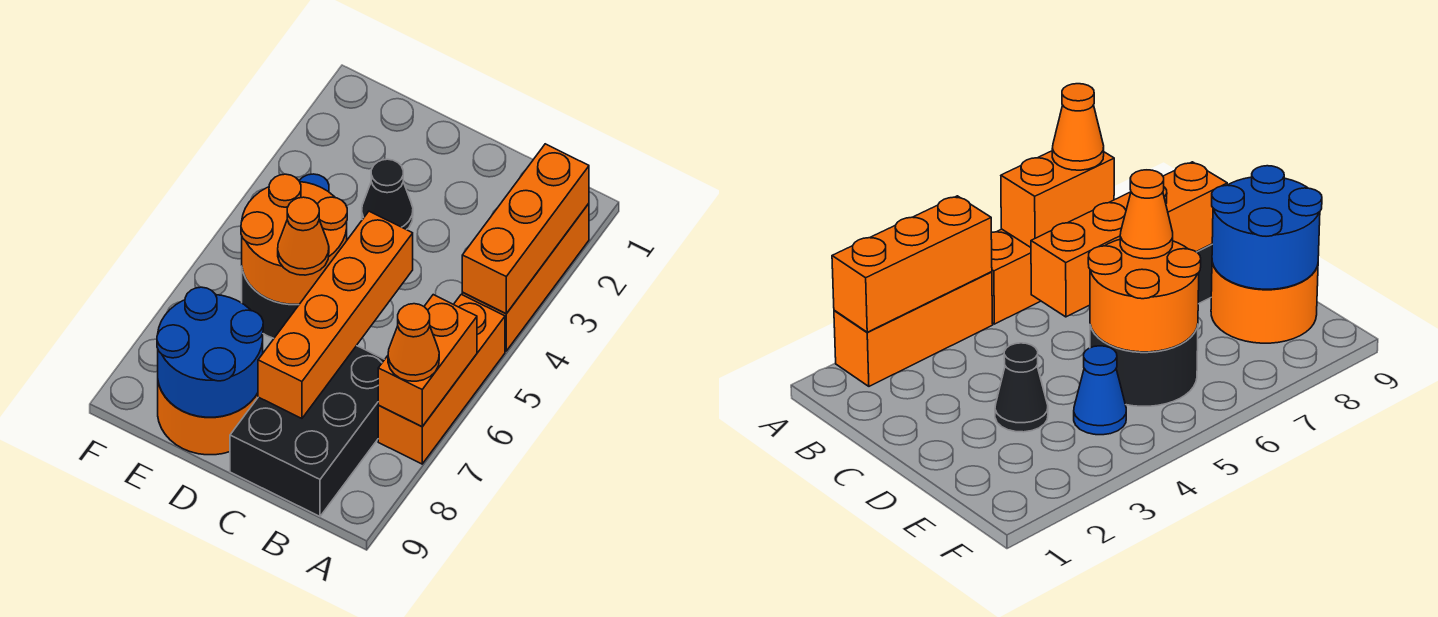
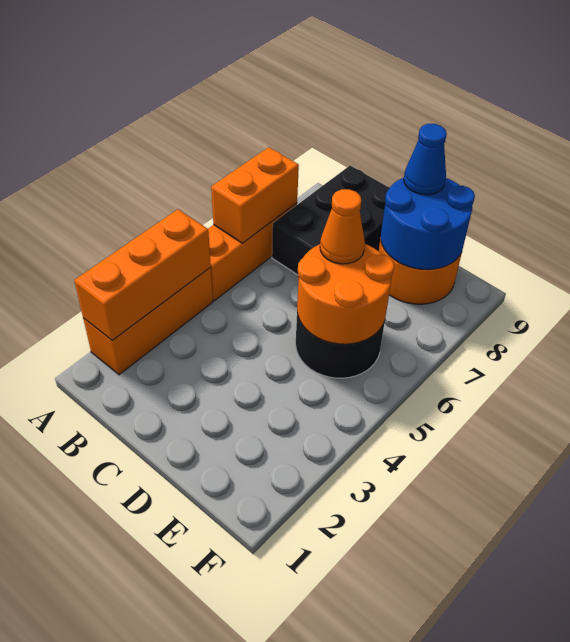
orange cone A7 level 3 -> none
orange brick C5:C8 level 2 -> none
black cone D3 level 1 -> none
blue cone E4 level 1 -> blue cone D9 level 3

